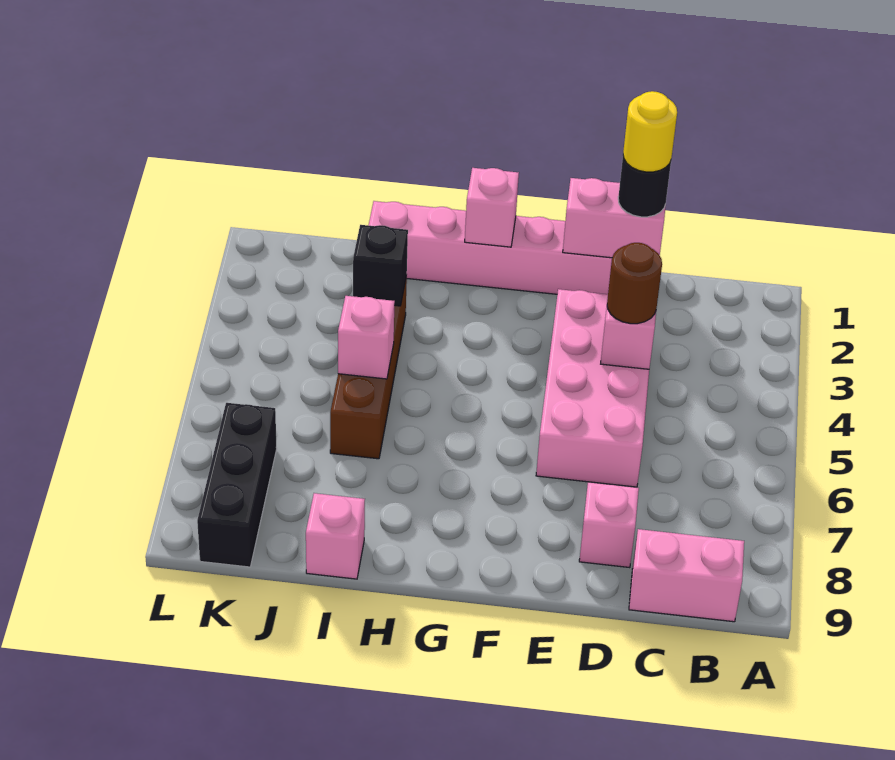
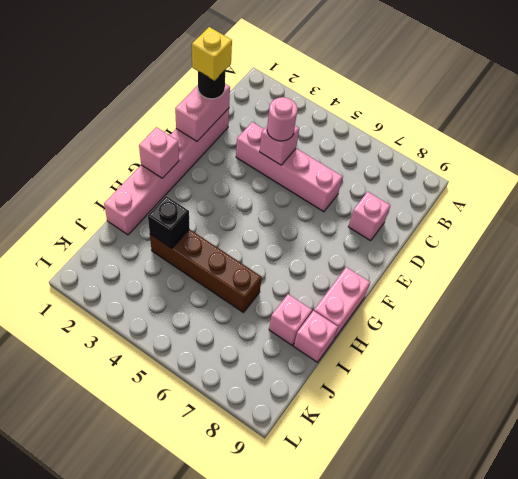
pink brick B9:C9 level 1 -> pink brick G9:H9 level 1
yellow round brick D1 level 4 -> yellow brick D1 level 4
pink brick D3:E6 level 1 -> pink brick D3:D6 level 1
brown round brick D4 level 3 -> pink round brick D4 level 3
pink brick I5 level 2 -> pink brick I8 level 1
black brick K7:K9 level 1 -> none

